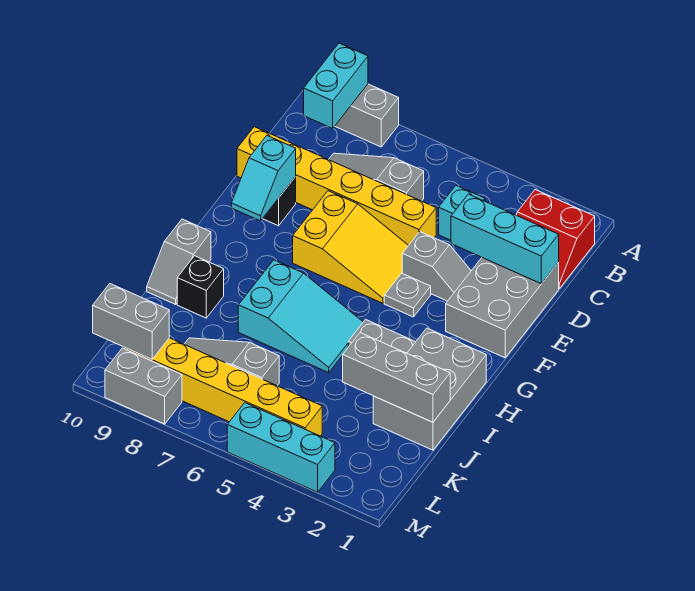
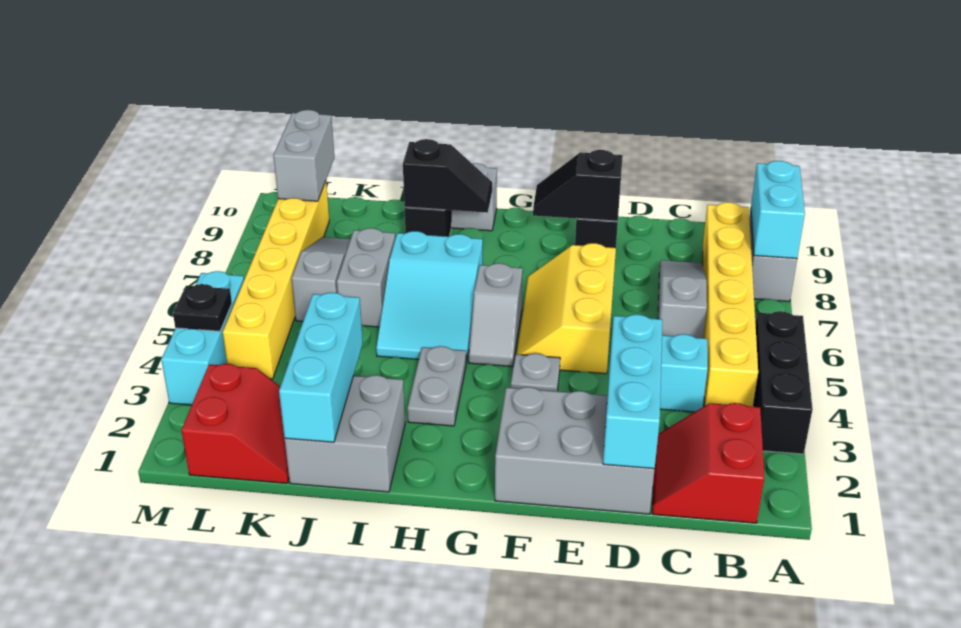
none -> black brick A3:A5 level 1
cyan brick A9:B9 level 2 -> cyan brick A8:A9 level 2
yellow brick D5:D10 level 1 -> yellow brick B4:B9 level 1
grey slope E3:E4 level 1 top 4 -> grey slope G5:G6 level 1 top 6
yellow slope E5:F7 level 1 top 7 -> yellow slope E5:F7 level 1 top E
cyan slope E9:F9 level 2 top E -> black slope E9:F9 level 2 top E
grey brick H1:J2 level 1 -> grey brick I1:J2 level 1
none -> black slope H9:I9 level 2 top I
grey brick J1:J3 level 2 -> cyan brick J1:J3 level 2
none -> red slope K1:L2 level 1 top L
none -> black plate M4 level 2
grey brick M8:M9 level 1 -> grey brick J6:J7 level 1

